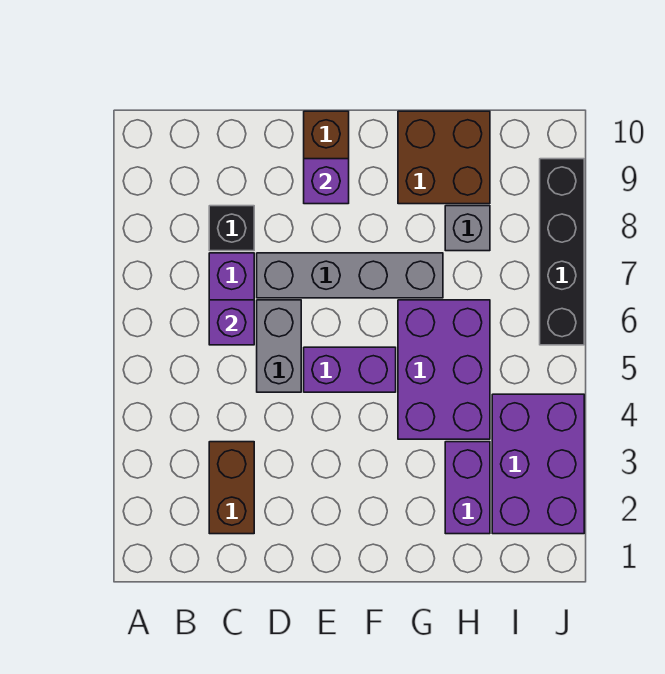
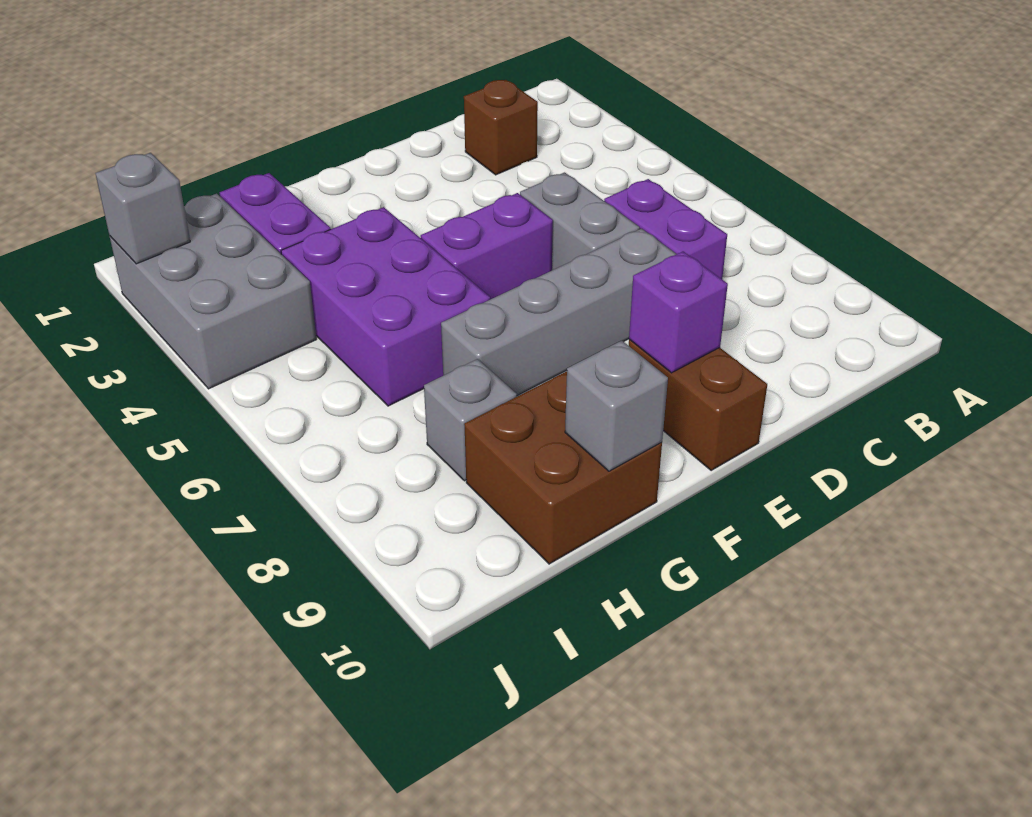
brown brick C2:C3 level 1 -> brown brick C2 level 1
purple brick C6 level 2 -> none
black brick C8 level 1 -> none
none -> grey brick G10 level 2
purple brick I2:J4 level 1 -> grey brick I2:J4 level 1
none -> grey brick J2 level 2
black brick J6:J9 level 1 -> none

